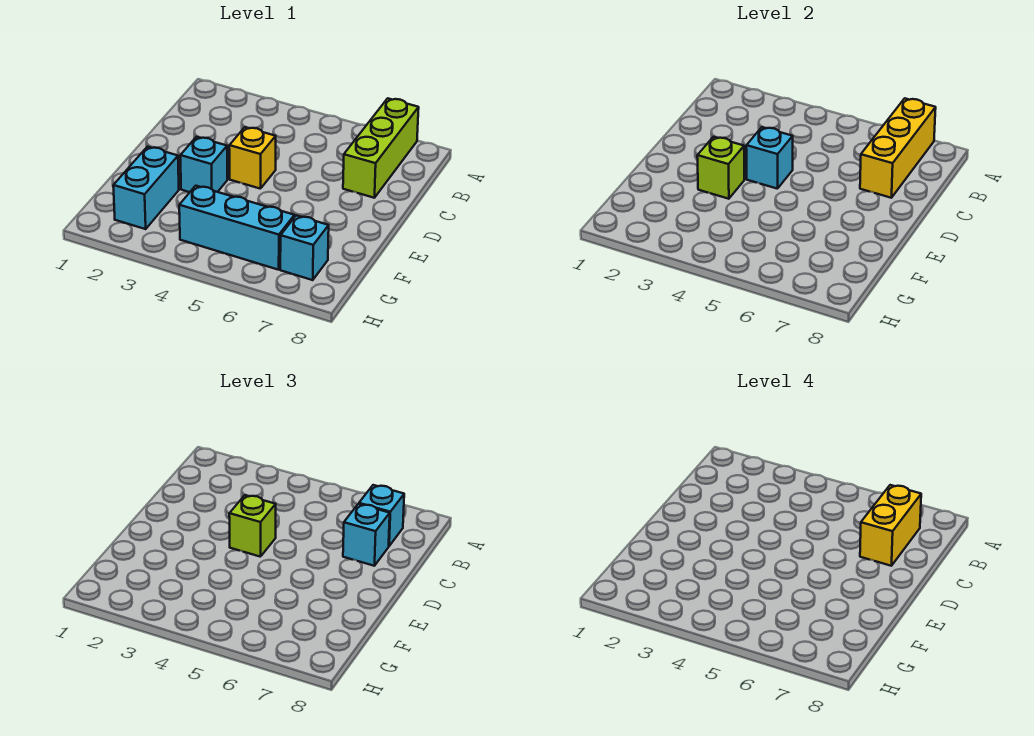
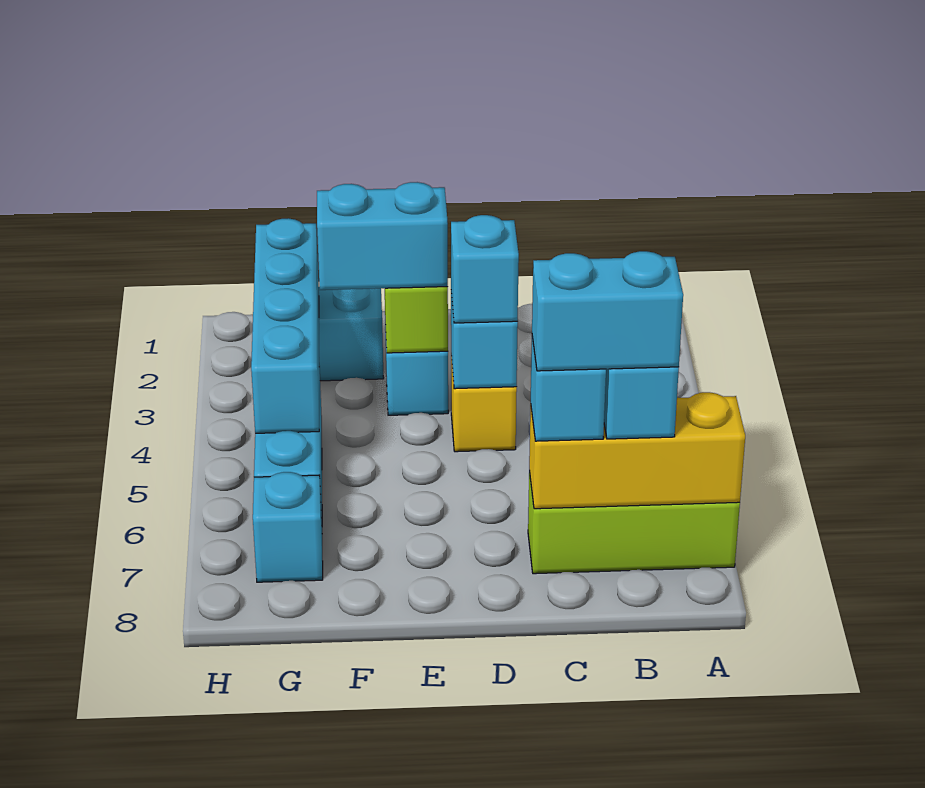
yellow brick B7:C7 level 4 -> cyan brick B7:C7 level 4
lime brick D4 level 3 -> cyan brick D4 level 3
none -> cyan brick E3:F3 level 3
none -> cyan brick G2:G5 level 2

